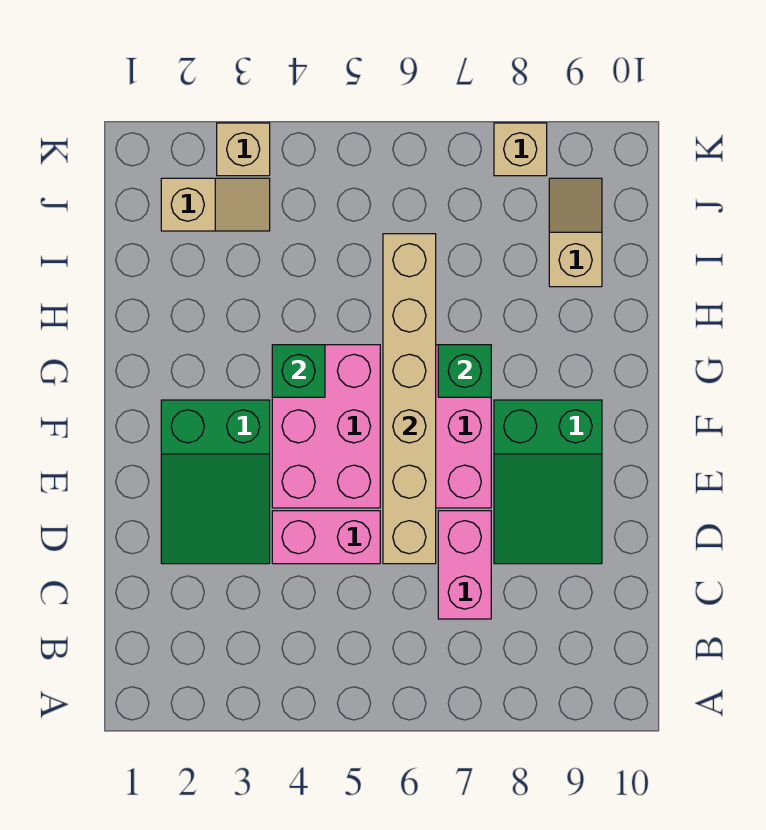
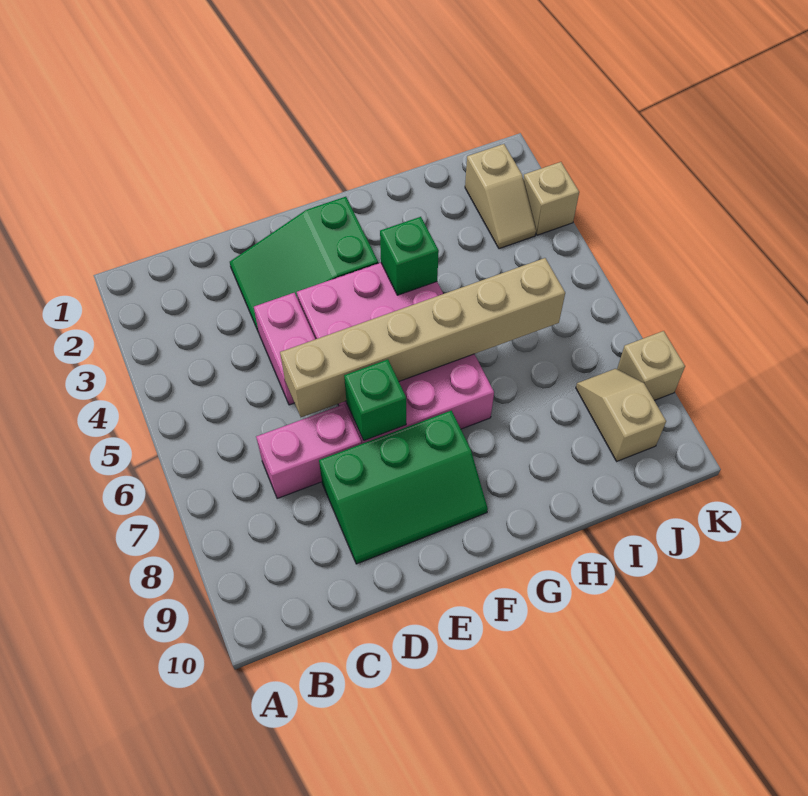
green slope D8:F9 level 1 top F -> green slope D8:F9 level 1 top 8
green brick G7 level 2 -> green brick E7 level 2
tan slope I9:J9 level 1 top I -> tan slope J8:J9 level 1 top 9

